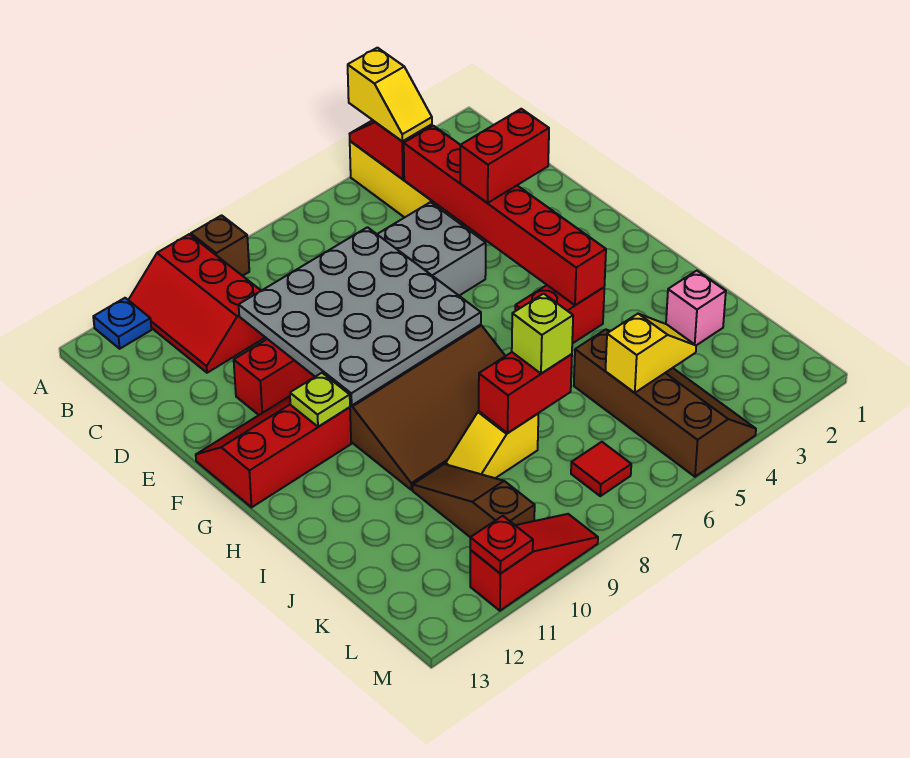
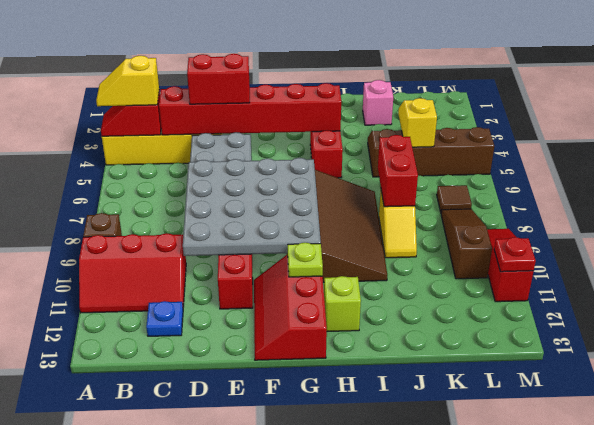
yellow slope A4:B4 level 3 top A -> yellow slope A4:B4 level 3 top B
blue plate A12 level 1 -> blue plate C12 level 1
red brick E3:E4 level 3 -> red brick D4:E4 level 3
lime brick J7 level 3 -> lime brick H12 level 1
brown slope J10:L10 level 1 top L -> brown slope L8:L10 level 1 top 10
red tile L7 level 1 -> brown tile L7 level 1

